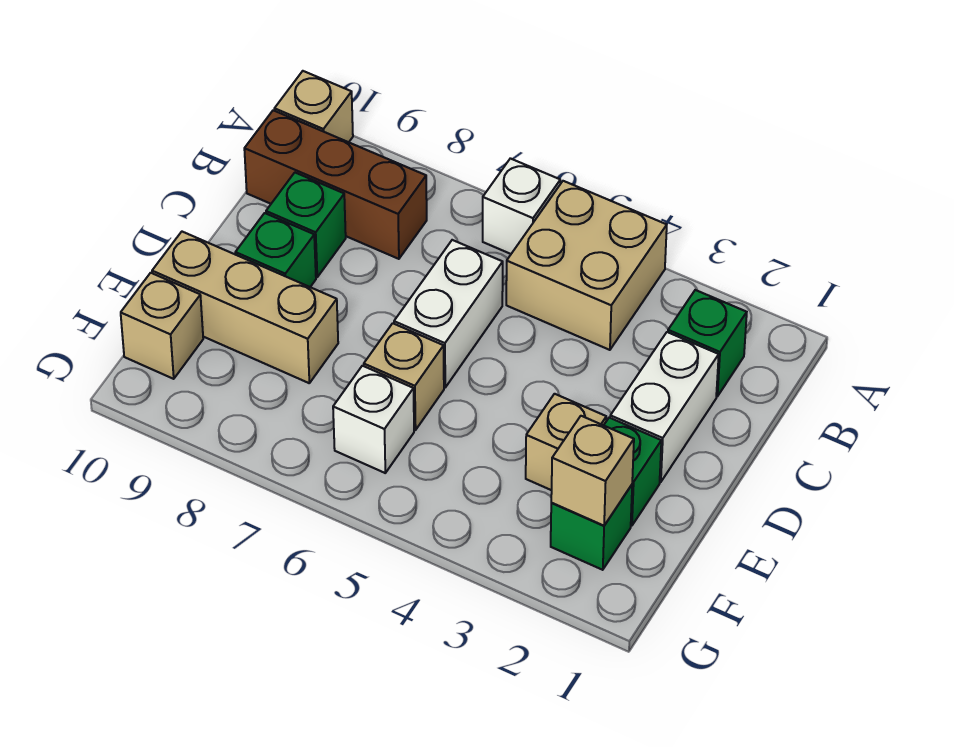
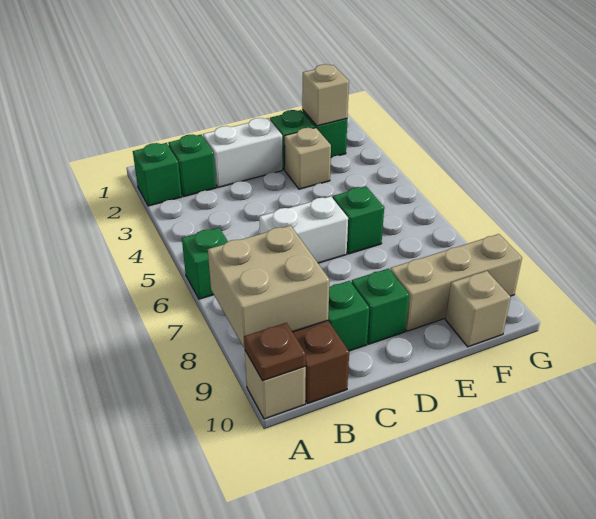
none -> green brick A2 level 1
tan brick A4:B5 level 1 -> tan brick A8:B9 level 2
white brick A6 level 1 -> green brick A6 level 1
none -> brown plate A10 level 2
tan brick E6 level 1 -> green brick E6 level 1
tan brick E8:E10 level 1 -> tan brick E9:G9 level 1
white brick F6 level 1 -> none

